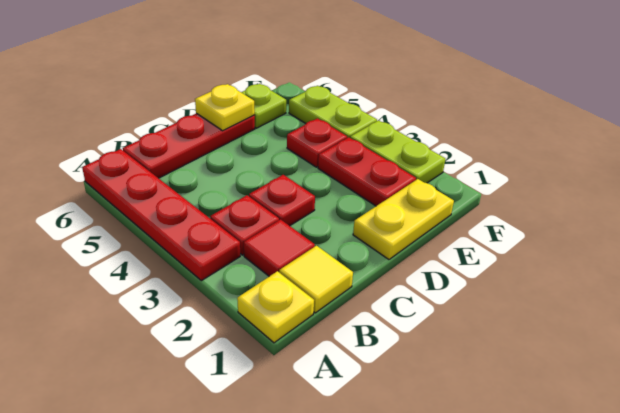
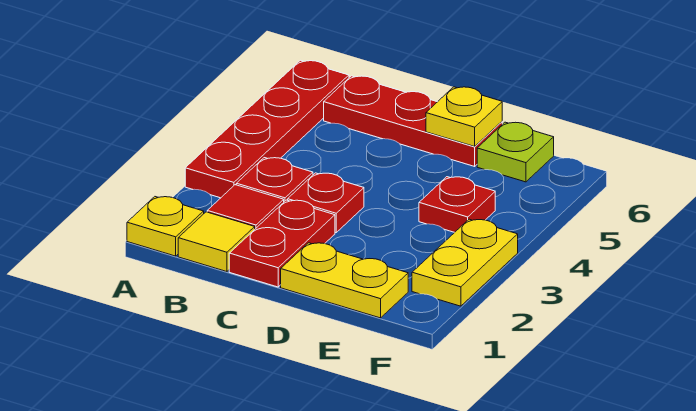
red plate E2:E3 level 1 -> red plate C1:C2 level 1
lime plate F2:F3 level 1 -> yellow plate F2:F3 level 1
lime plate F4:F5 level 1 -> none

